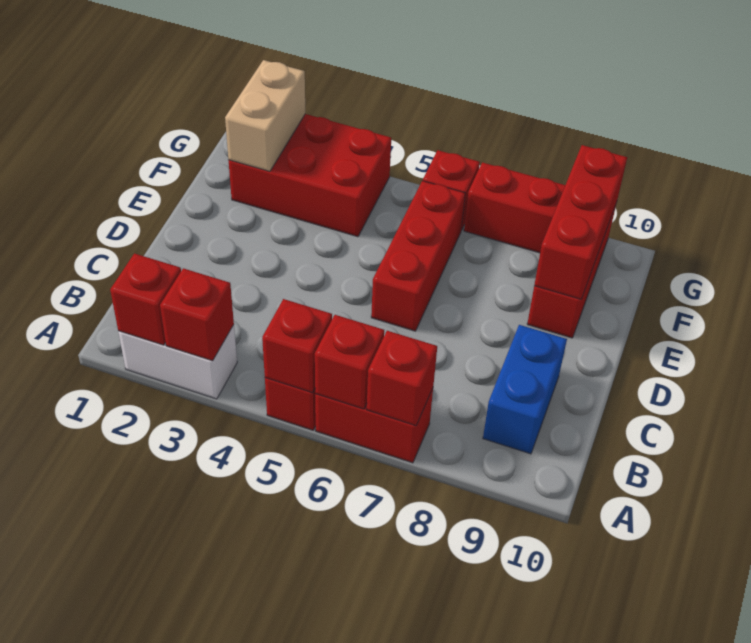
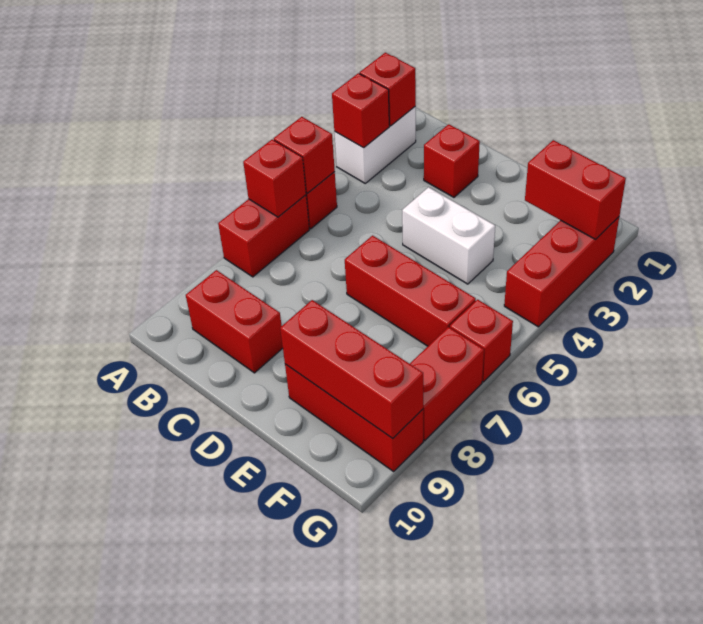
red brick A7 level 2 -> red brick C2 level 1
blue brick B9:C9 level 1 -> red brick B9:C9 level 1
none -> white brick D4:E4 level 1
red brick F2:G4 level 1 -> red brick G2:G4 level 1
tan brick F2:G2 level 2 -> red brick F2:G2 level 2

